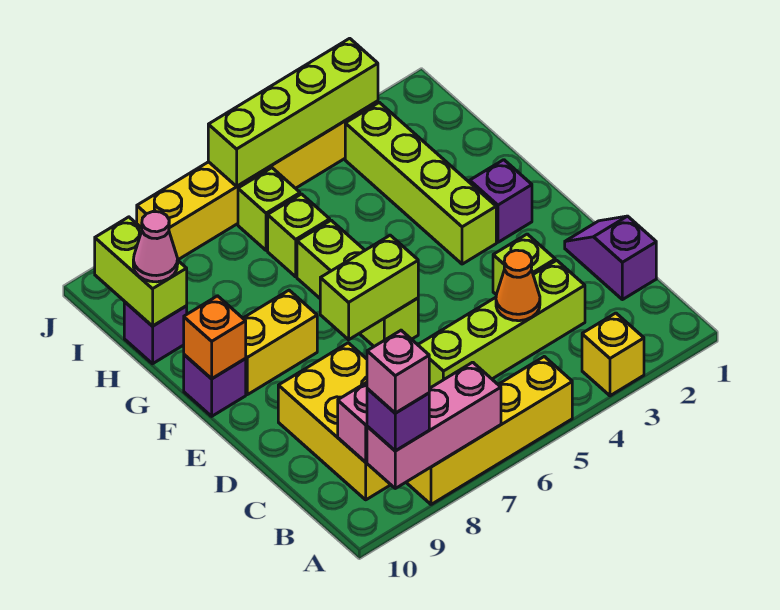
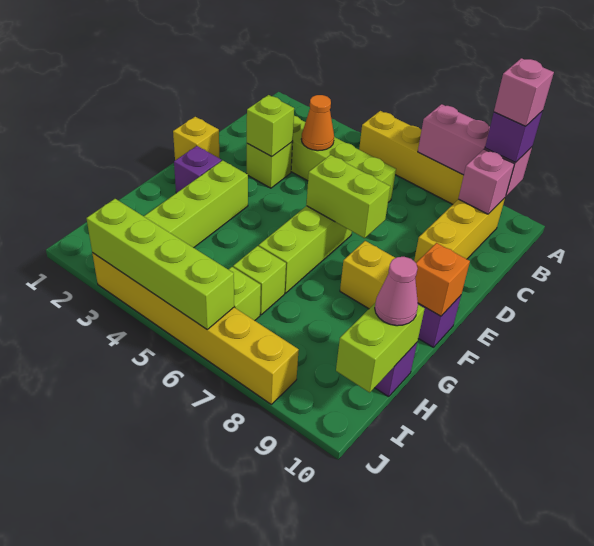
yellow brick A3 level 1 -> yellow brick E1 level 1
yellow brick B8:D9 level 1 -> yellow brick B9:D9 level 1
purple slope C1:D1 level 1 top C -> none
none -> lime brick D3 level 2

